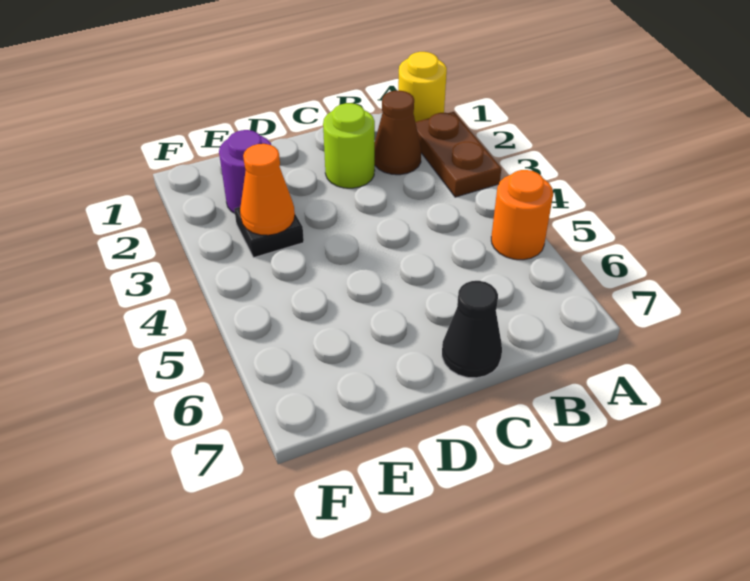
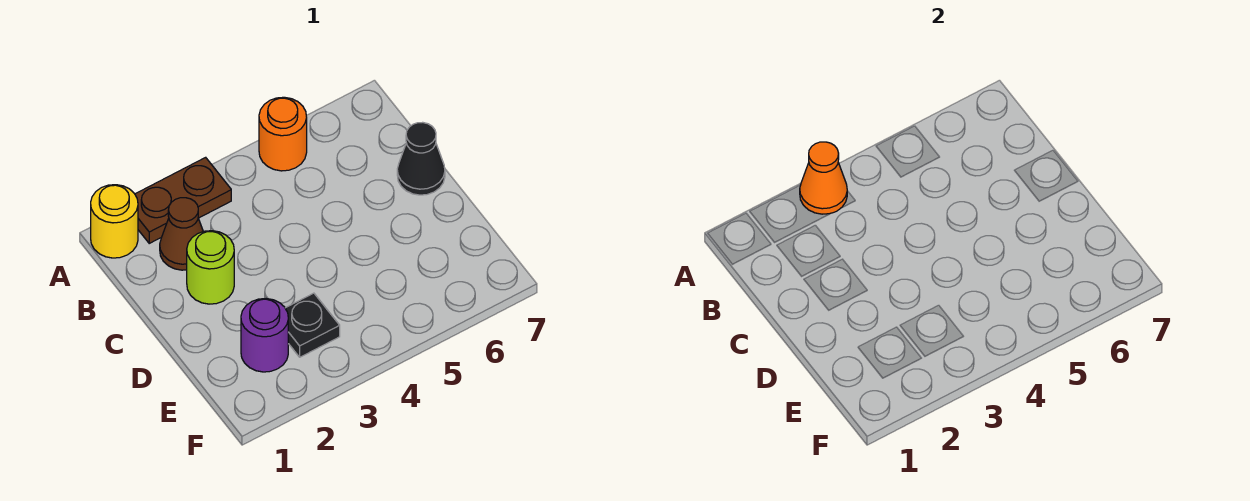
orange cone E3 level 2 -> orange cone A3 level 2

